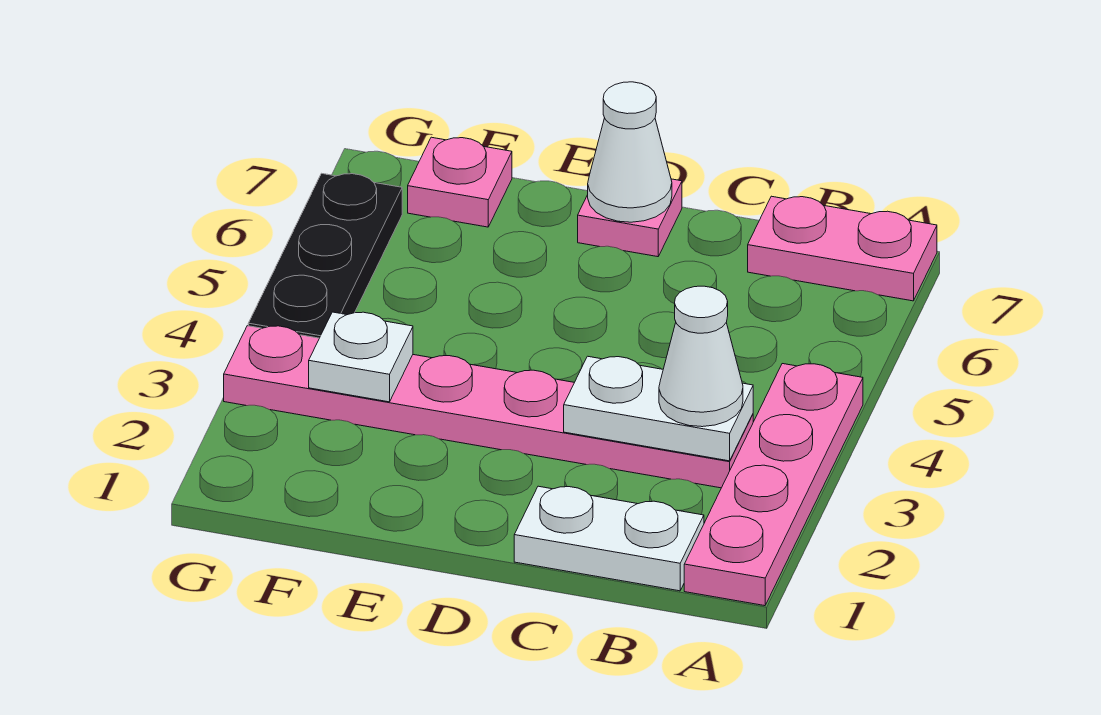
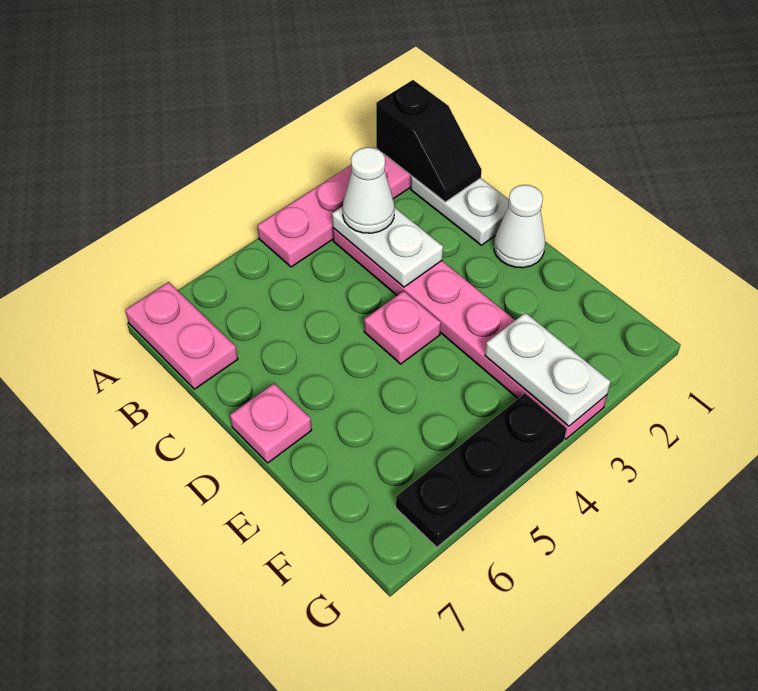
none -> black slope A1:B1 level 2 top A
white cone D7 level 2 -> white cone D1 level 1
white plate F3 level 2 -> white plate F3:G3 level 2
pink plate F7 level 1 -> pink plate D4 level 1

